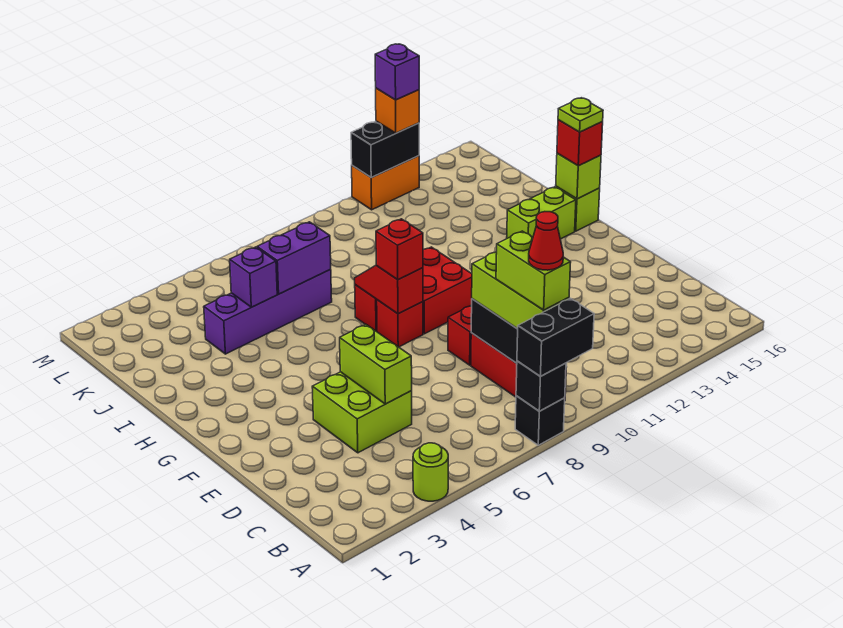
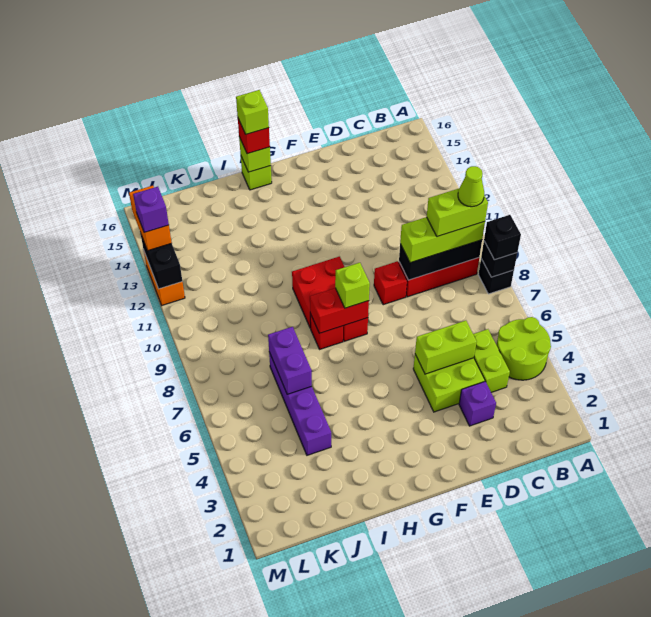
lime round brick A4 level 1 -> lime round brick A4:B5 level 1
black brick A8:A9 level 3 -> black brick A8 level 3
red cone B9 level 5 -> lime cone B9 level 5
red slope G8:H8 level 2 top G -> red brick G8:H8 level 2
red brick G8 level 3 -> lime brick G8 level 3
lime brick H14:H15 level 1 -> lime brick C4:C5 level 1
lime plate H16 level 4 -> lime brick H16 level 4
purple brick J5 level 2 -> purple brick D3 level 1
orange brick M13 level 3 -> orange brick M13:M14 level 3

